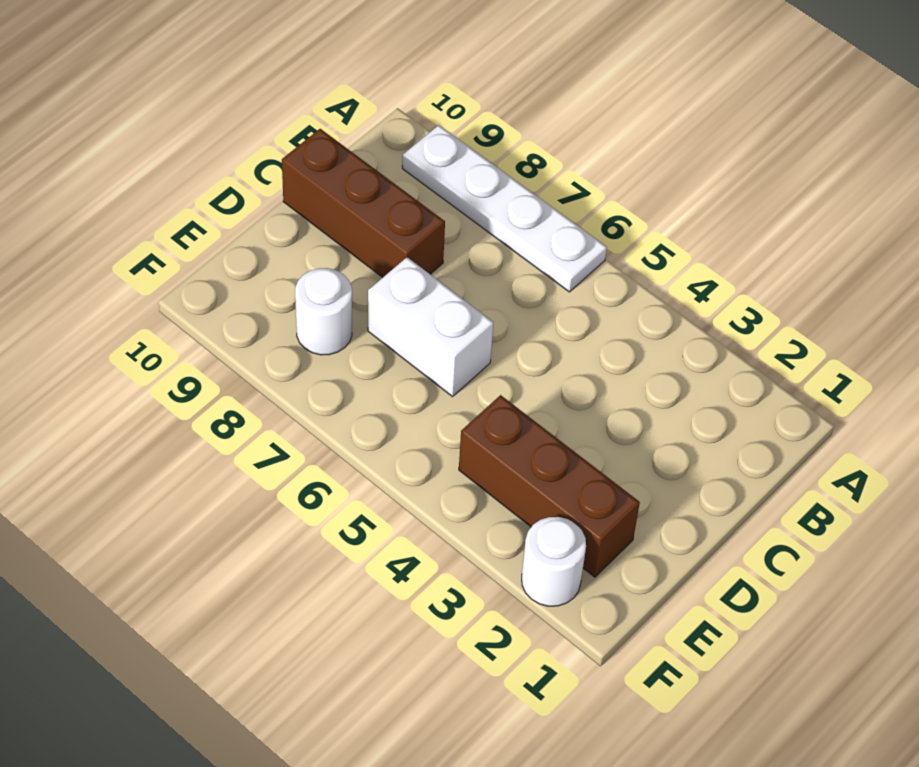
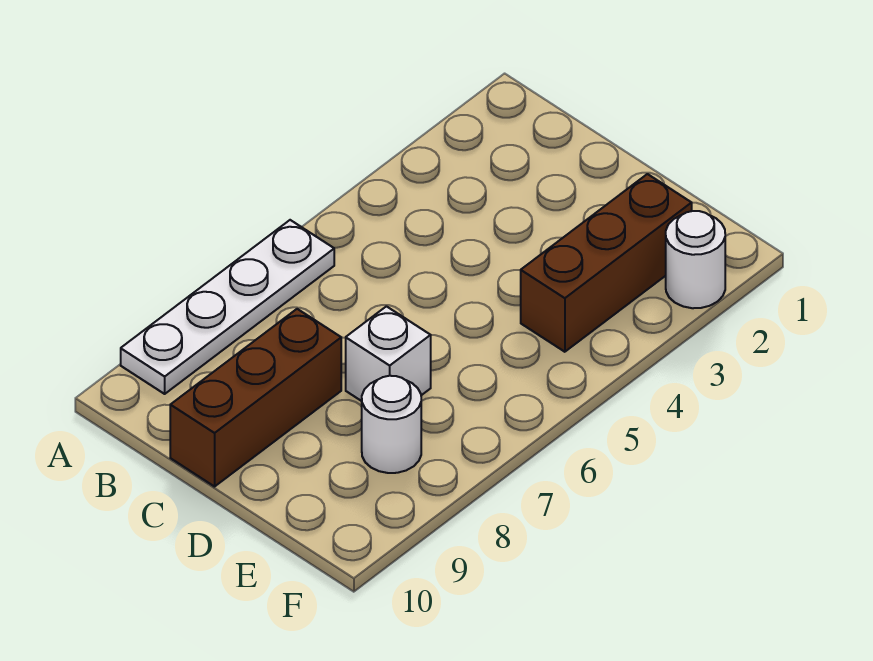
white brick D6:D7 level 1 -> white brick D7 level 1

